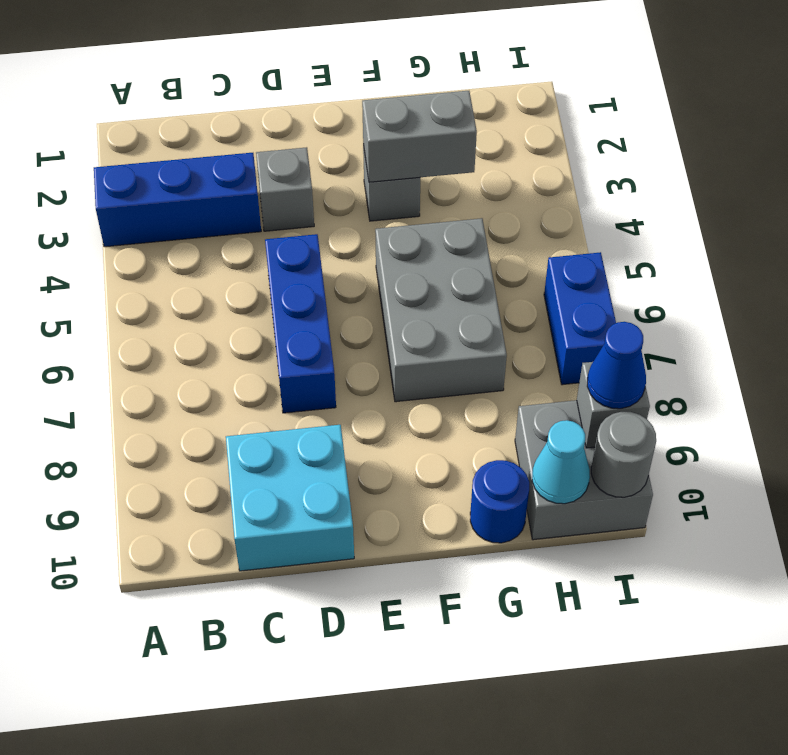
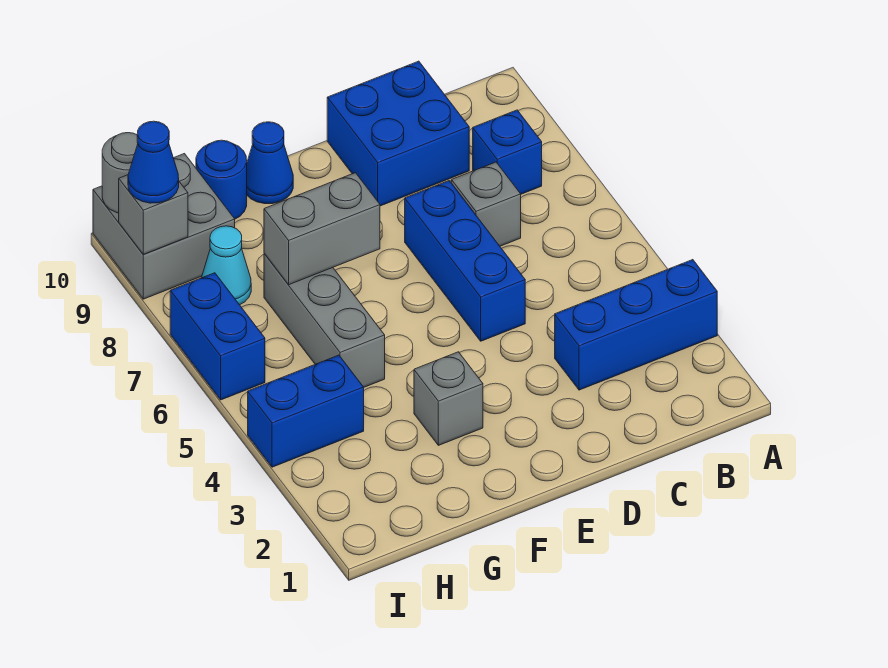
none -> blue brick B8 level 1
cyan brick C9:D10 level 1 -> blue brick C9:D10 level 1
grey brick D3 level 1 -> grey brick C7 level 1
grey brick F3:G3 level 2 -> grey brick F7:G7 level 2
grey brick F5:G7 level 1 -> grey brick G5:G7 level 1
none -> blue cone F10 level 1
none -> blue brick H4:I4 level 1
cyan cone H10 level 2 -> cyan cone H8 level 1

